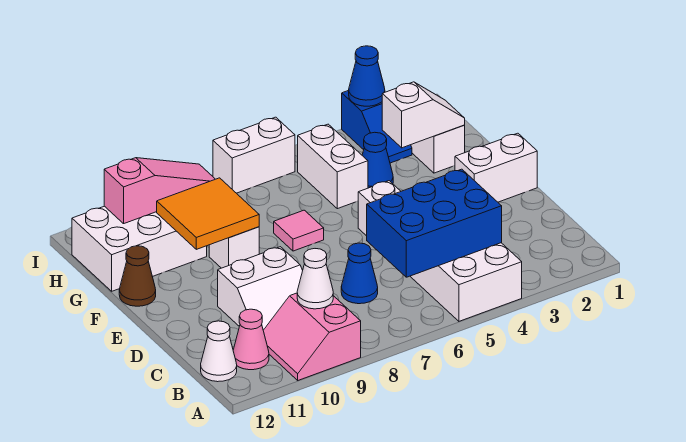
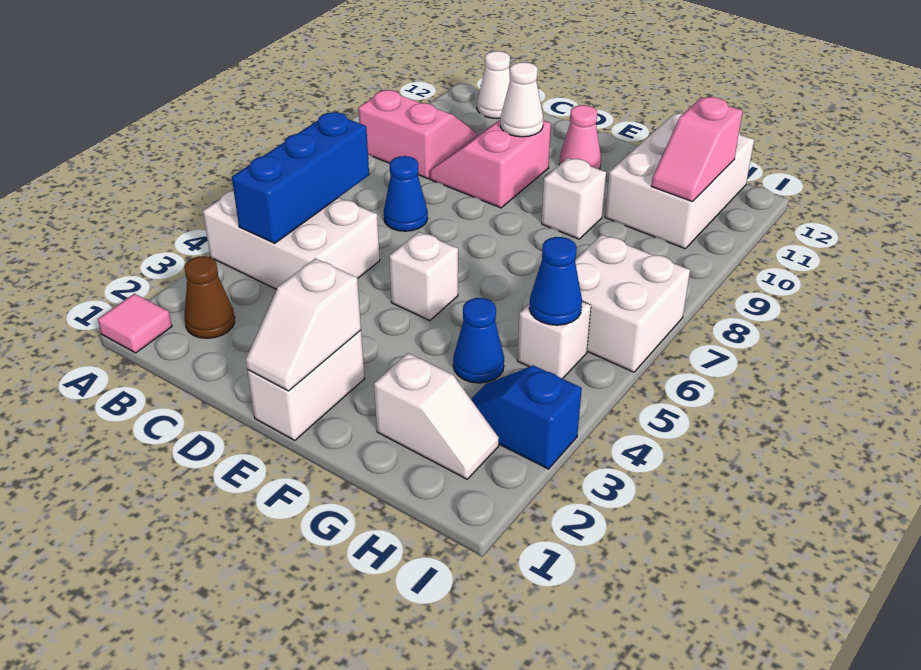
blue brick B4:C6 level 2 -> blue brick B4:B6 level 2
white cone B9 level 2 -> white cone D10 level 2
pink cone B11 level 1 -> pink cone E11 level 1
white slope C9:D10 level 1 top D -> pink slope C9:D10 level 1 top D
pink tile F7 level 1 -> pink tile A1 level 1
orange tile F9:G10 level 2 -> none
brown cone F12 level 1 -> brown cone B2 level 1
white slope G2:G3 level 2 top 3 -> white slope E1:E2 level 2 top 2
white brick G5:H5 level 1 -> white brick H5 level 1
pink slope H9:H11 level 2 top 11 -> pink slope H10:H11 level 2 top 11
blue cone I3 level 2 -> blue cone H5 level 2
white brick I6:I7 level 1 -> white brick H6:I7 level 1

